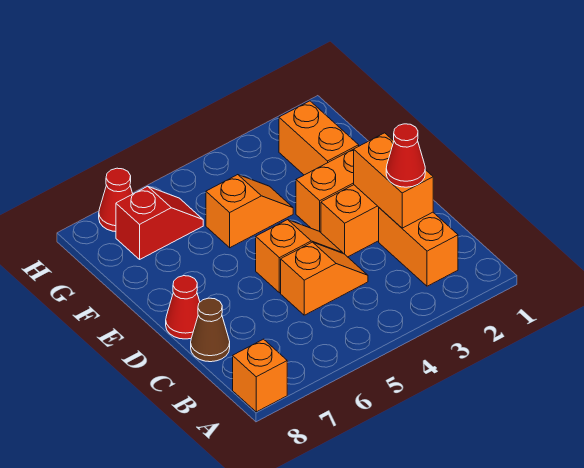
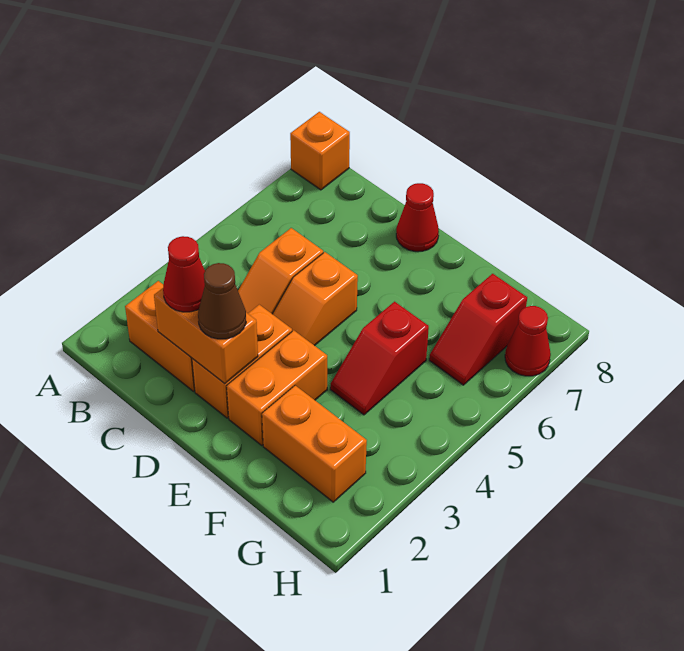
brown cone C8 level 1 -> brown cone D2 level 3
orange slope F4:F5 level 1 top 5 -> red slope F4:F5 level 1 top 5

